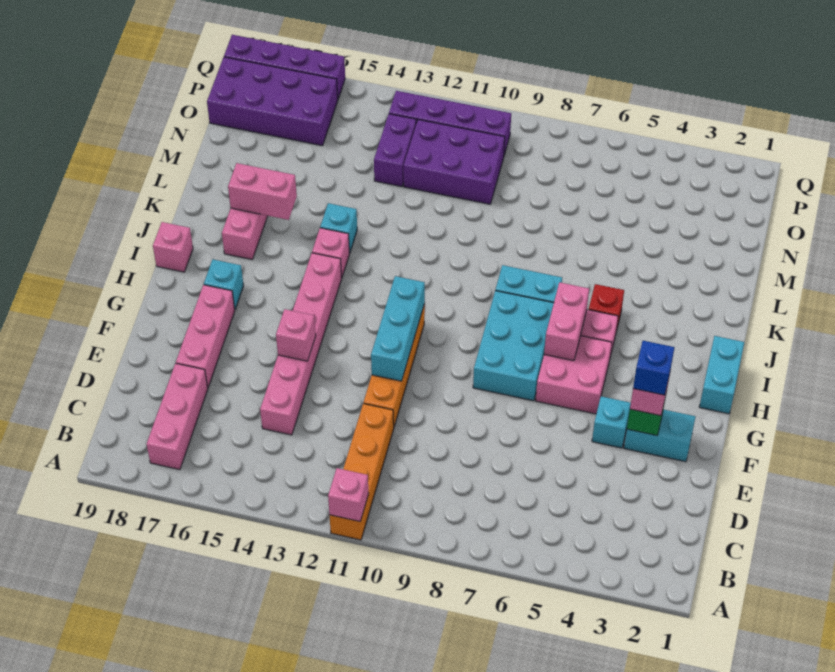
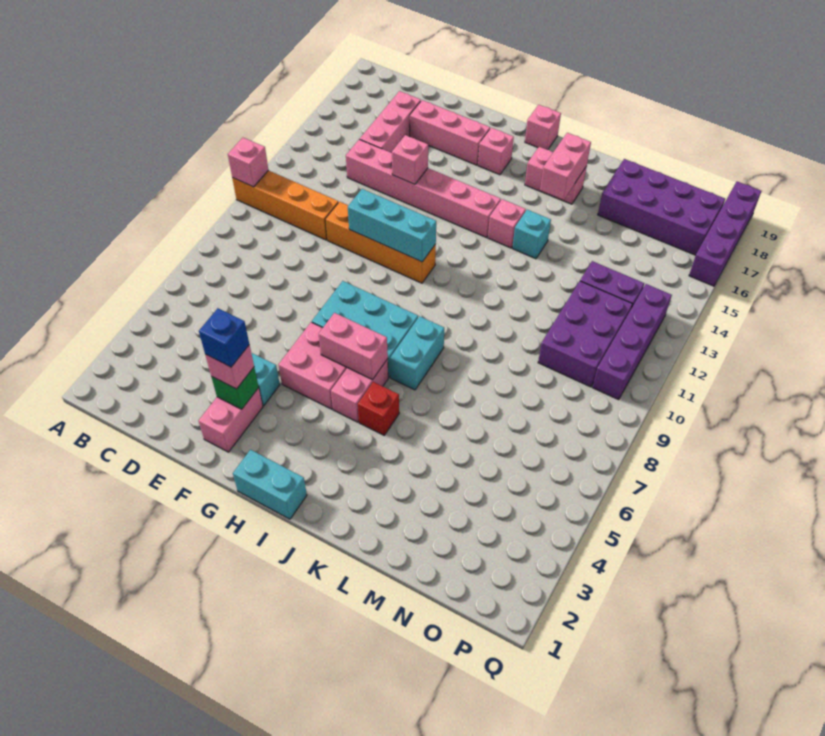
pink brick B17:D17 level 1 -> pink brick D15:D17 level 1
cyan brick F2:F3 level 1 -> pink brick F2:F3 level 1
cyan brick H17 level 1 -> pink brick H17 level 1
purple brick O16:P19 level 1 -> purple brick M17:P18 level 1

